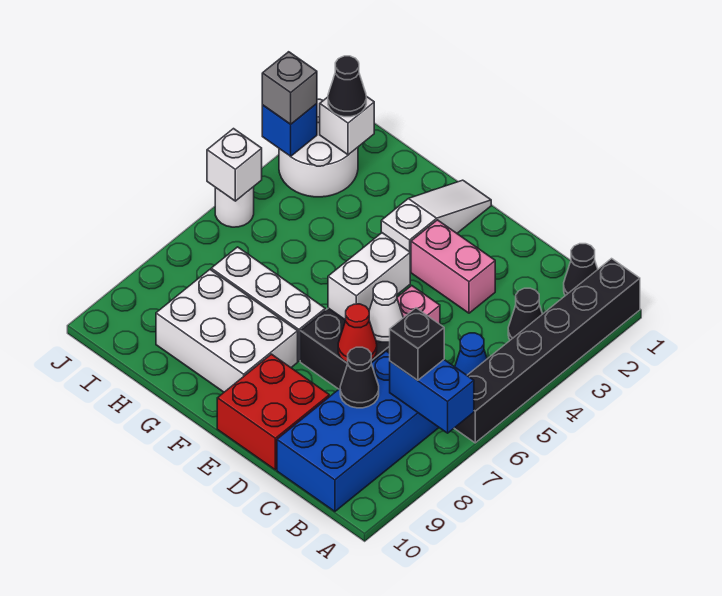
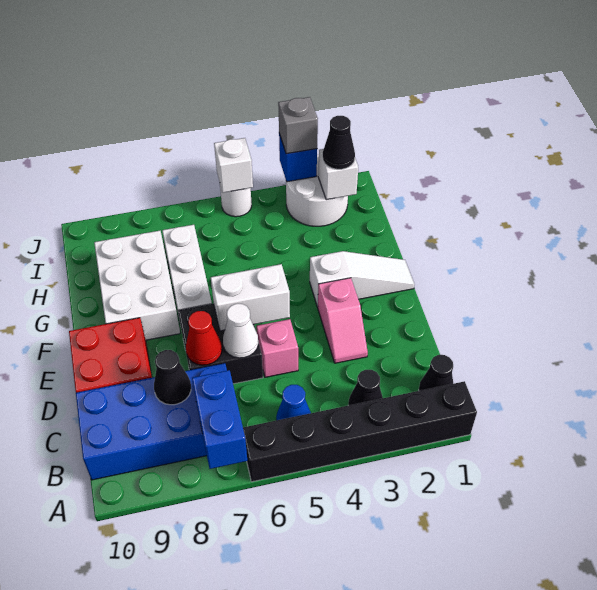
black brick B7 level 3 -> none
pink brick D3:E3 level 1 -> pink slope D3:E3 level 1 top E

